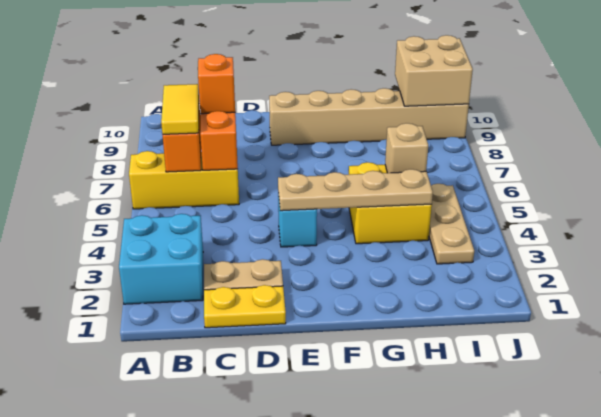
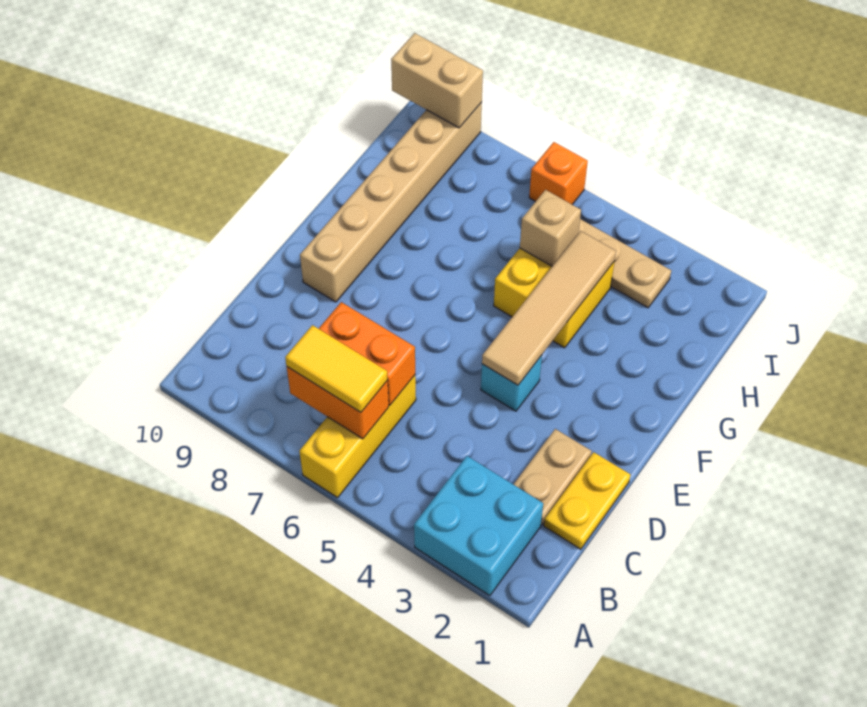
orange brick C7 level 3 -> orange brick J6 level 1
tan plate E4:H4 level 2 -> tan tile E4:H4 level 2
tan brick I9:J10 level 2 -> tan brick J9:J10 level 2

